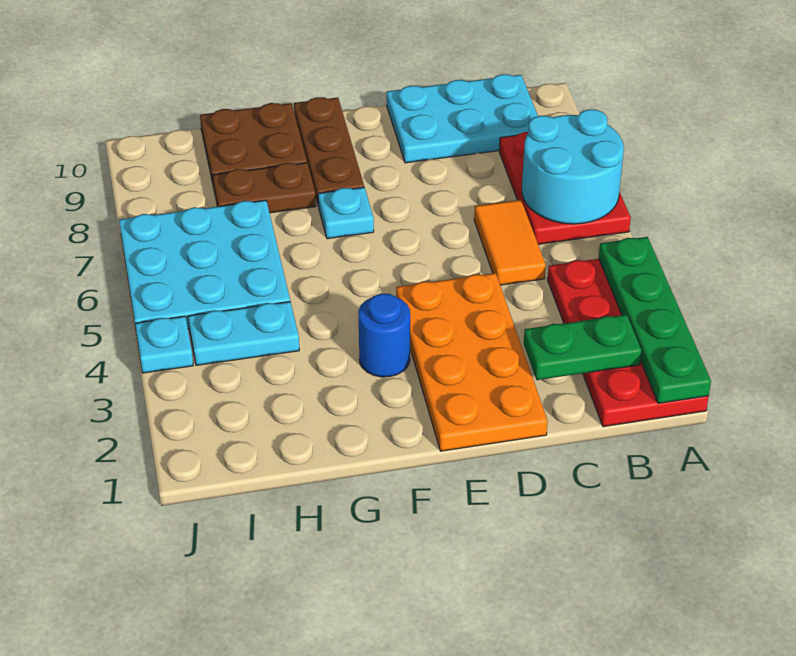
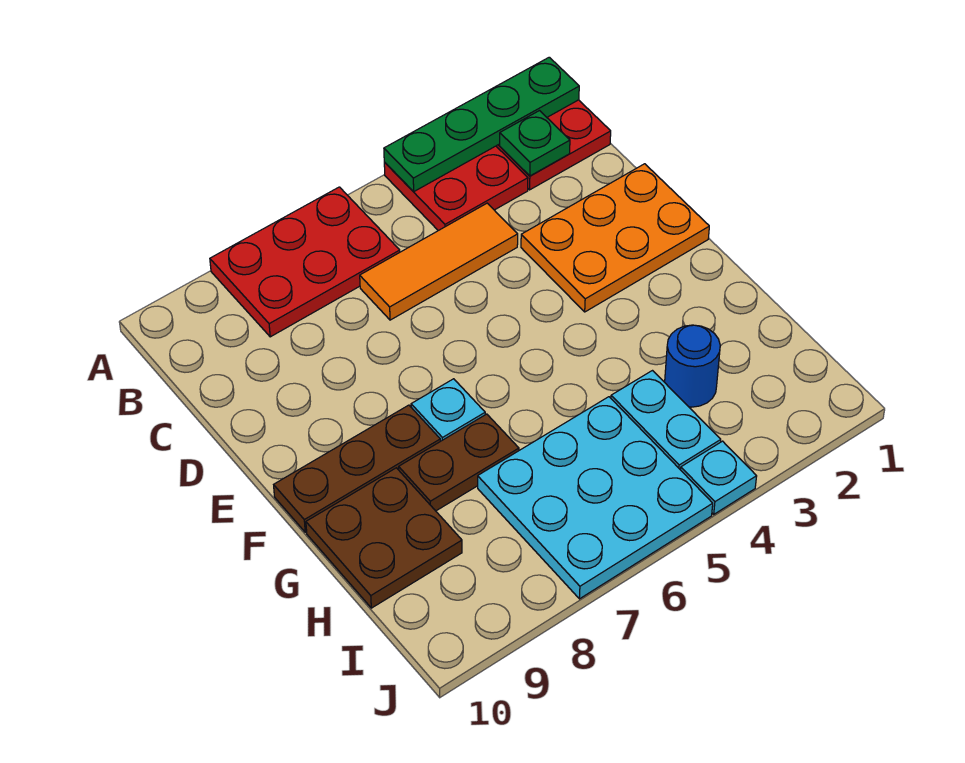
cyan round brick A6:B7 level 2 -> none
green plate B2:C2 level 2 -> green plate B2 level 2
cyan plate B9:D10 level 1 -> none
orange tile C5:C6 level 1 -> orange tile C4:C6 level 1
orange plate D1:E4 level 1 -> orange plate D1:E3 level 1
blue round brick F3 level 1 -> blue round brick H3 level 1
brown plate G8:H8 level 1 -> brown plate G7:G8 level 1

